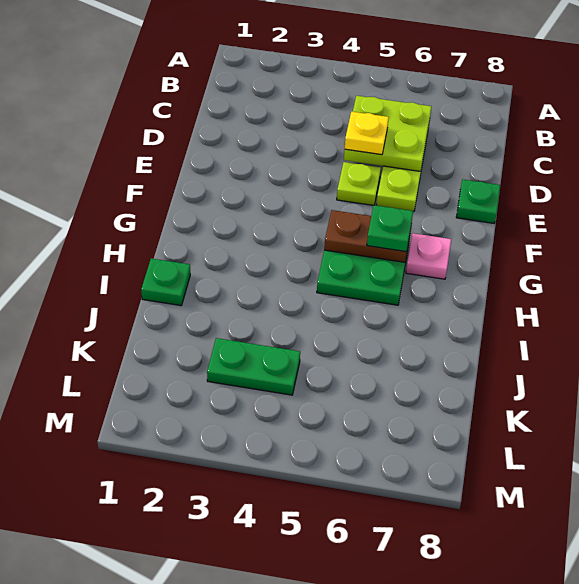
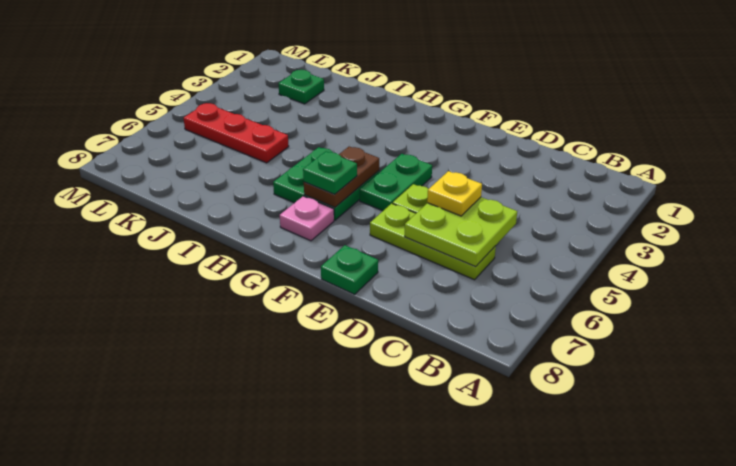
green plate I1 level 1 -> green plate K2 level 1
none -> red plate J5:L5 level 1
green plate K3:K4 level 1 -> green plate F4:F5 level 1

